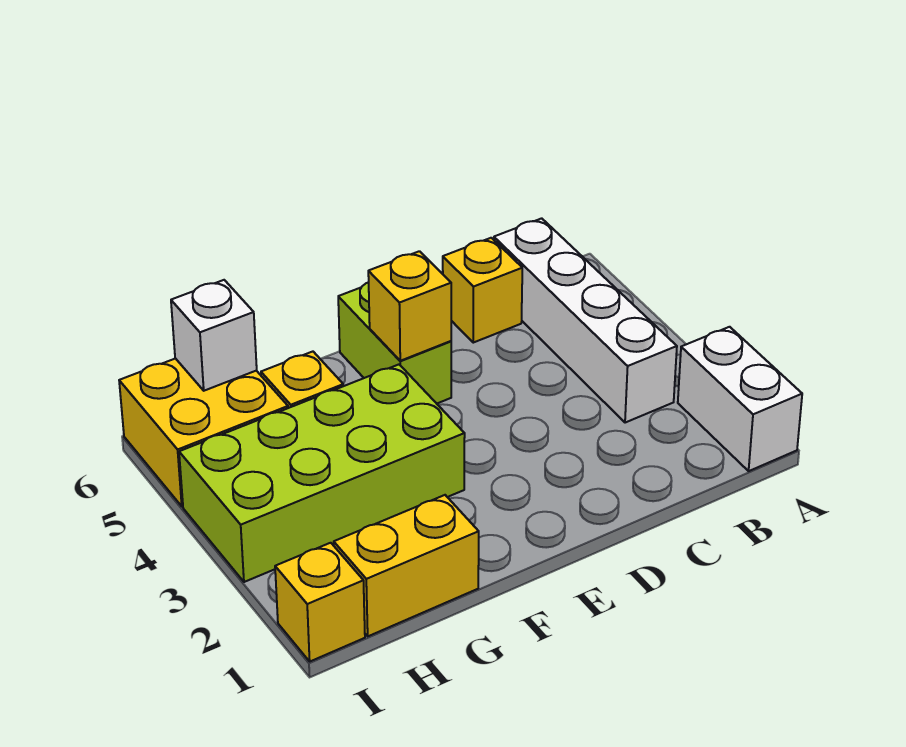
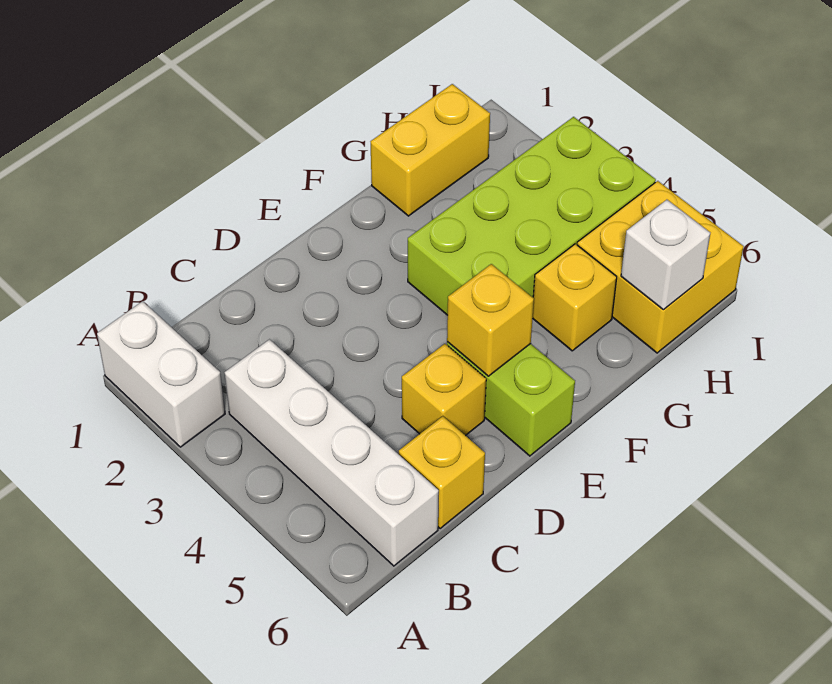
yellow brick I1 level 1 -> yellow brick D5 level 1

